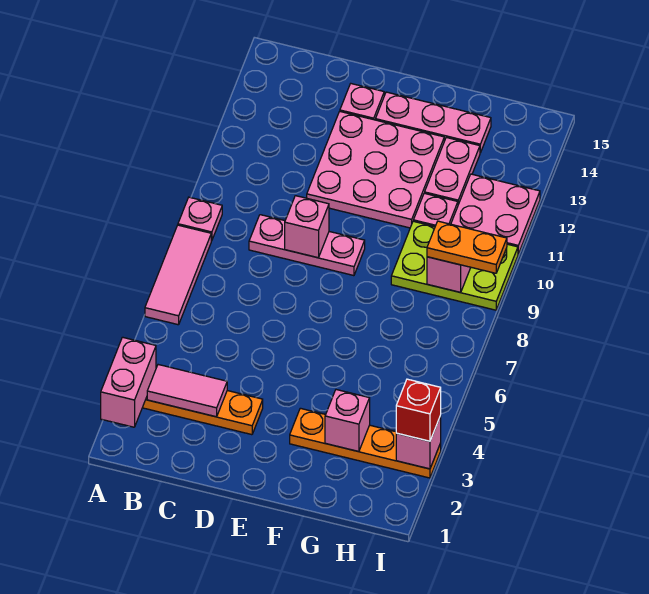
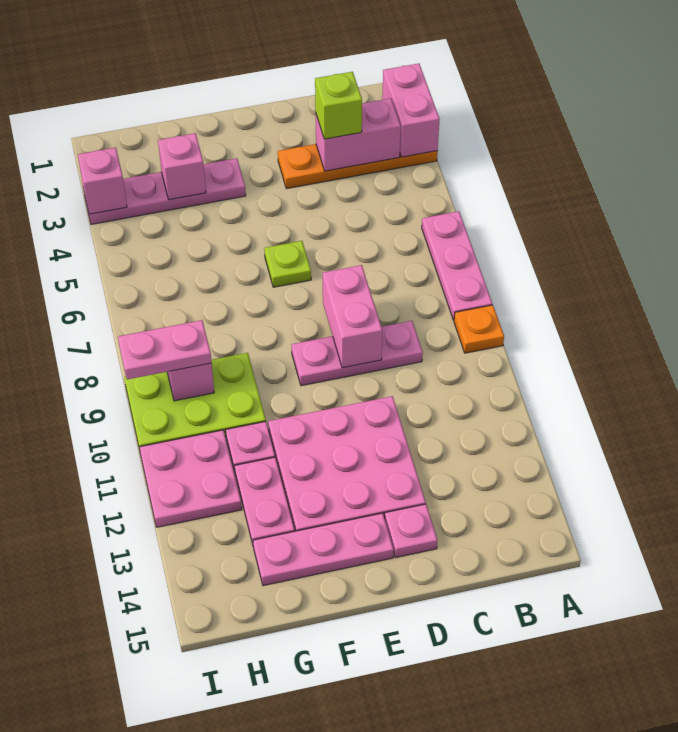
pink tile A6:A8 level 1 -> pink plate A6:A8 level 1
pink plate A9 level 1 -> orange plate A9 level 1
pink tile B3:C3 level 2 -> pink brick B3:C3 level 2
none -> lime brick C3 level 3
pink brick D9 level 2 -> pink brick D8:D9 level 2
none -> lime plate E6 level 1
orange plate F3:I3 level 1 -> pink plate F3:I3 level 1
orange plate H9:I9 level 3 -> pink plate H9:I9 level 3
red brick I3 level 3 -> none

